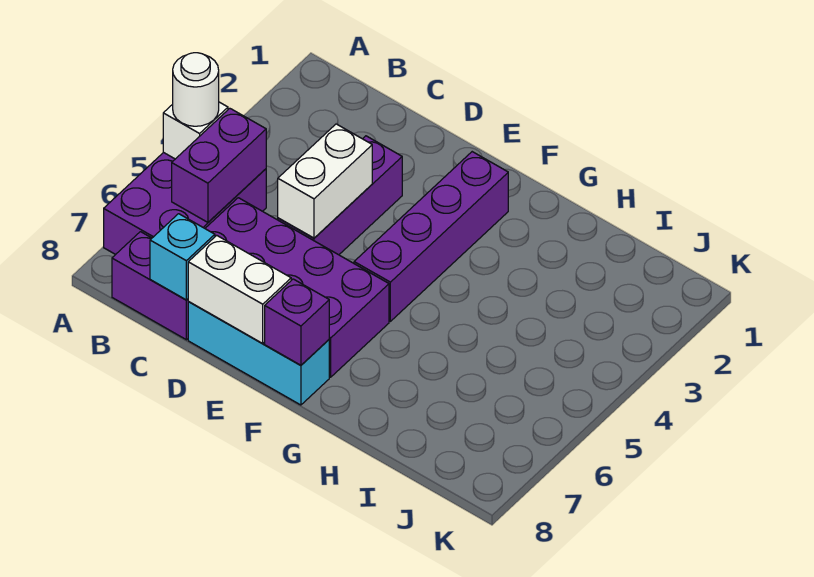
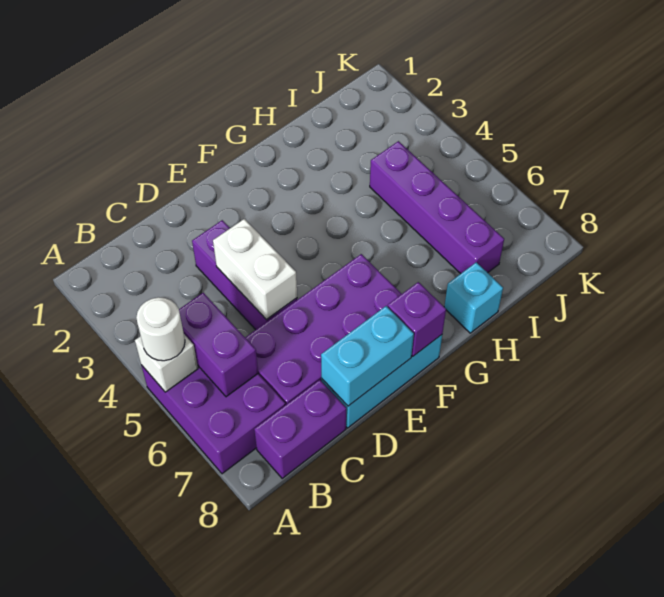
cyan brick C8 level 2 -> cyan brick H8 level 1
white brick D8:E8 level 2 -> cyan brick D8:E8 level 2
purple brick F2:F5 level 1 -> purple brick I4:I7 level 1

